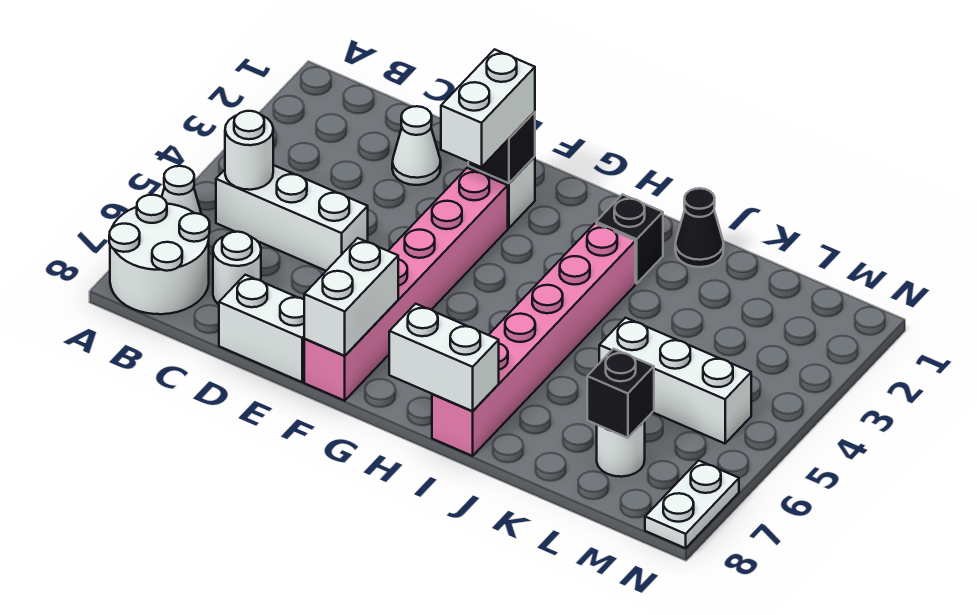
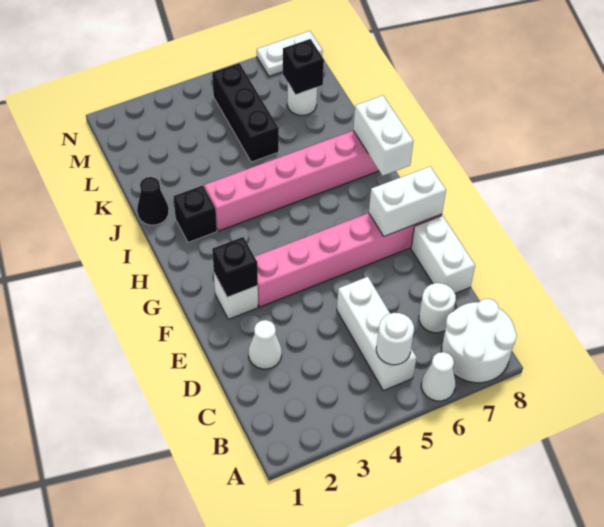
white brick F2:F3 level 3 -> none
white brick K5:M5 level 1 -> black brick K5:M5 level 1

